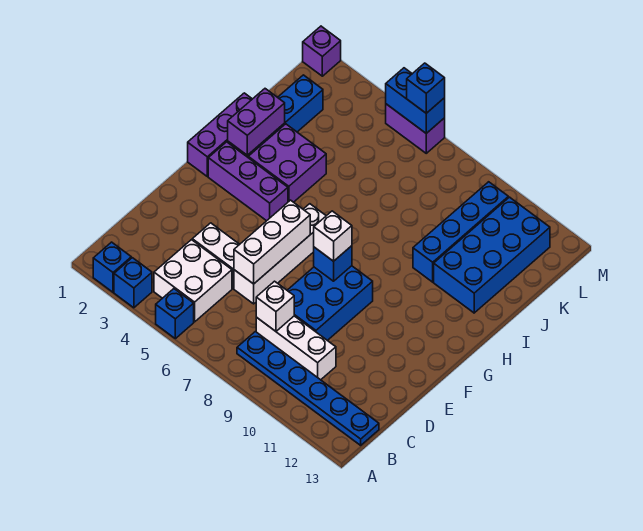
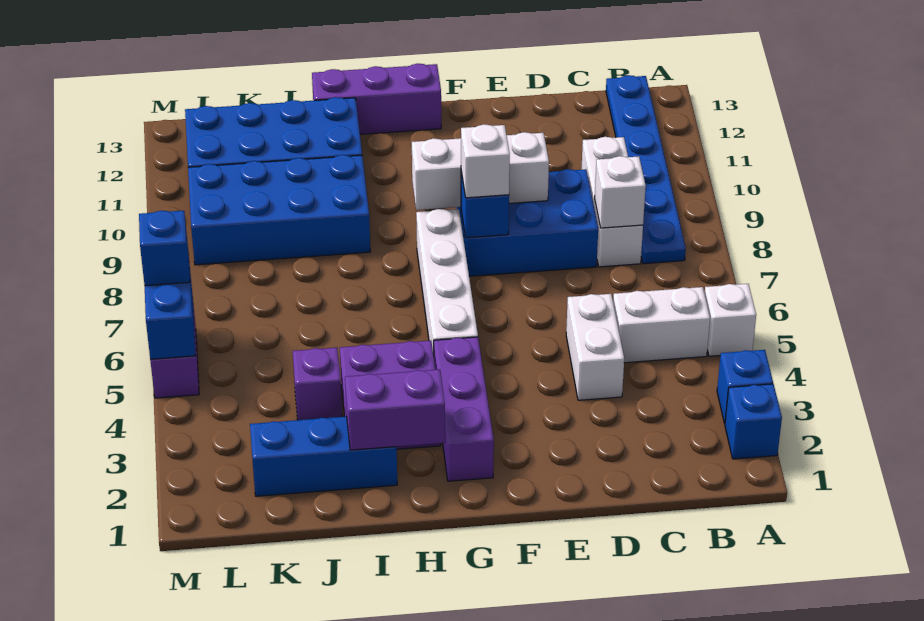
blue brick A5 level 1 -> white brick A5 level 1
white brick B4:C5 level 1 -> white brick B5:C5 level 1
white brick D6:G6 level 1 -> white brick G5:G8 level 1
white brick D6:F6 level 2 -> white brick E9:G9 level 2
purple brick G1:I1 level 1 -> purple brick G13:I13 level 1
blue brick I10:L10 level 1 -> blue brick I9:L10 level 1
purple brick M1 level 1 -> purple brick J4 level 1

